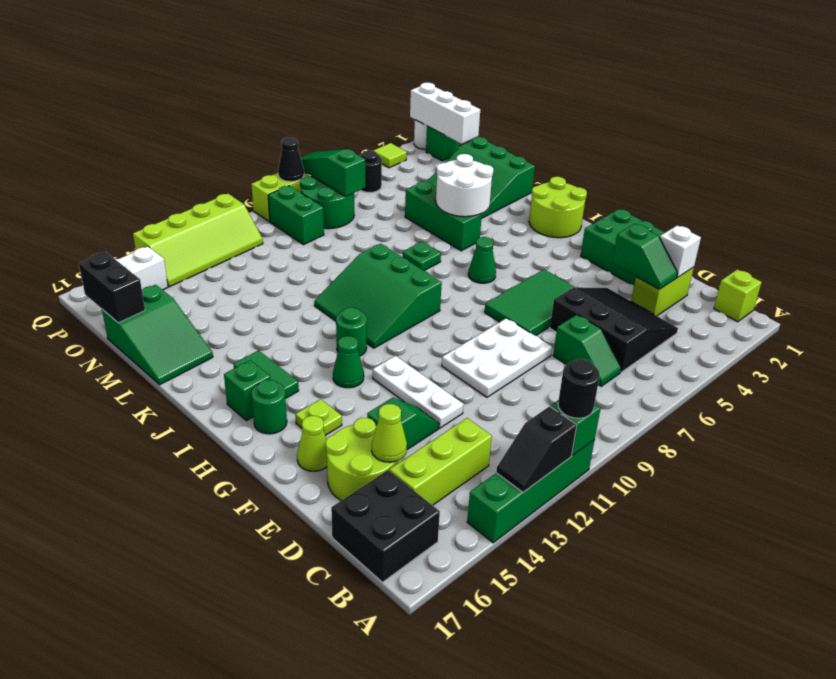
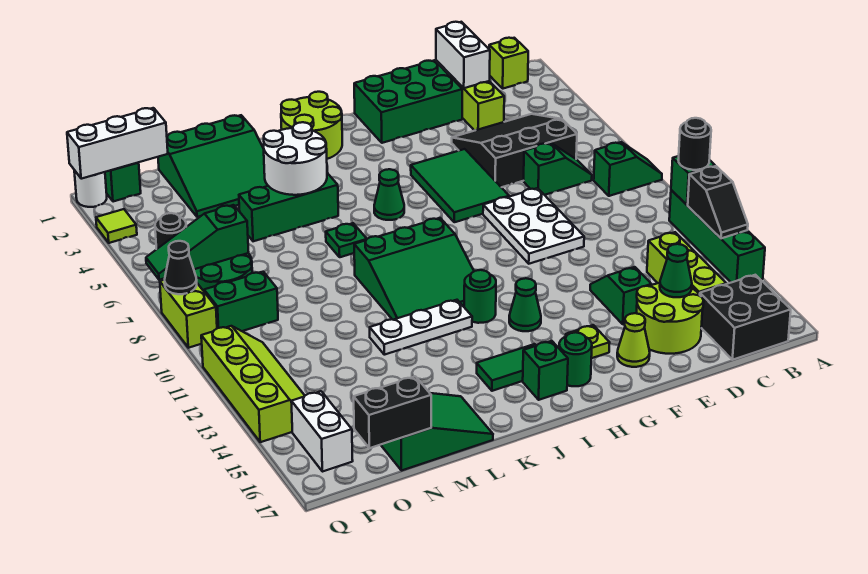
white brick D2 level 2 -> white brick D1:D2 level 2
green slope D3:E3 level 2 top E -> green slope A8:B8 level 1 top B
lime cone D15 level 2 -> green cone D15 level 2
white plate E12:G12 level 1 -> white plate J12:L12 level 1

